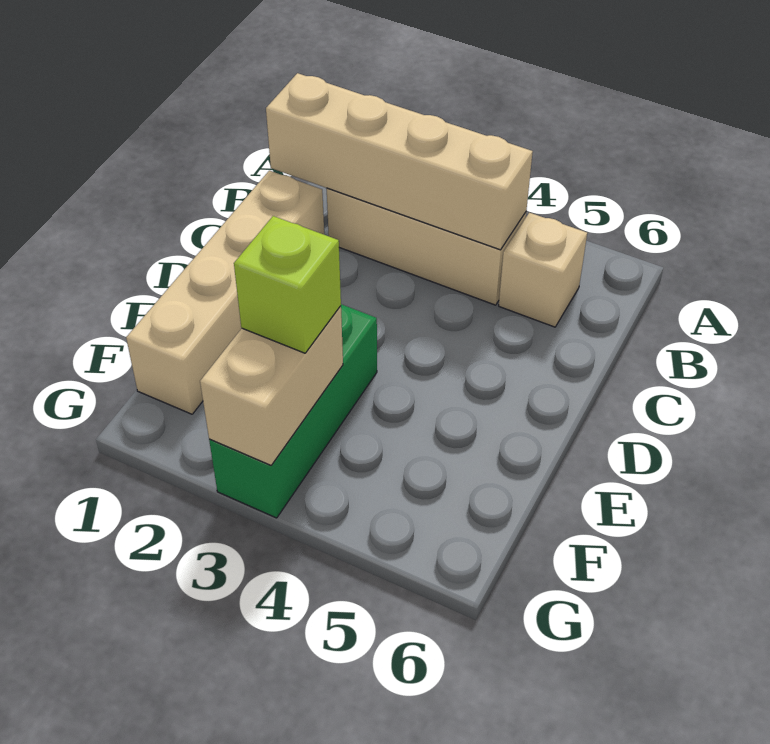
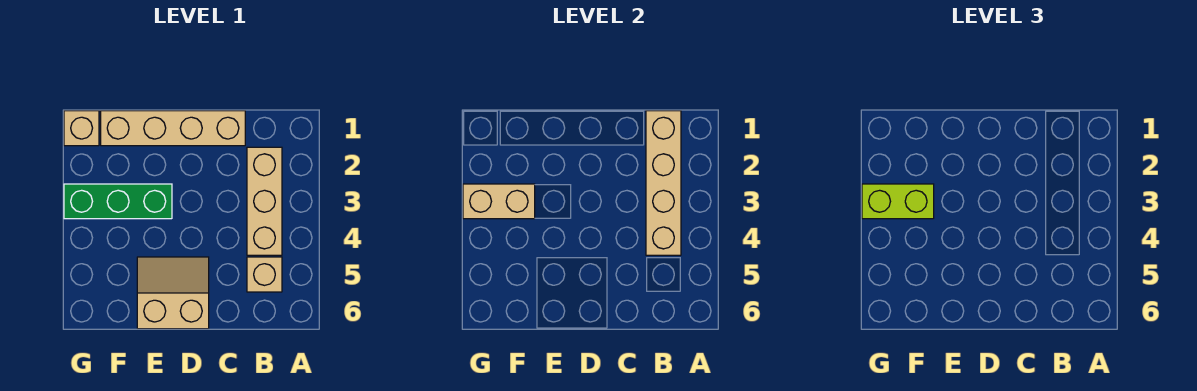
none -> tan slope D5:E6 level 1 top 6
lime brick F3 level 3 -> lime brick F3:G3 level 3
none -> tan brick G1 level 1

